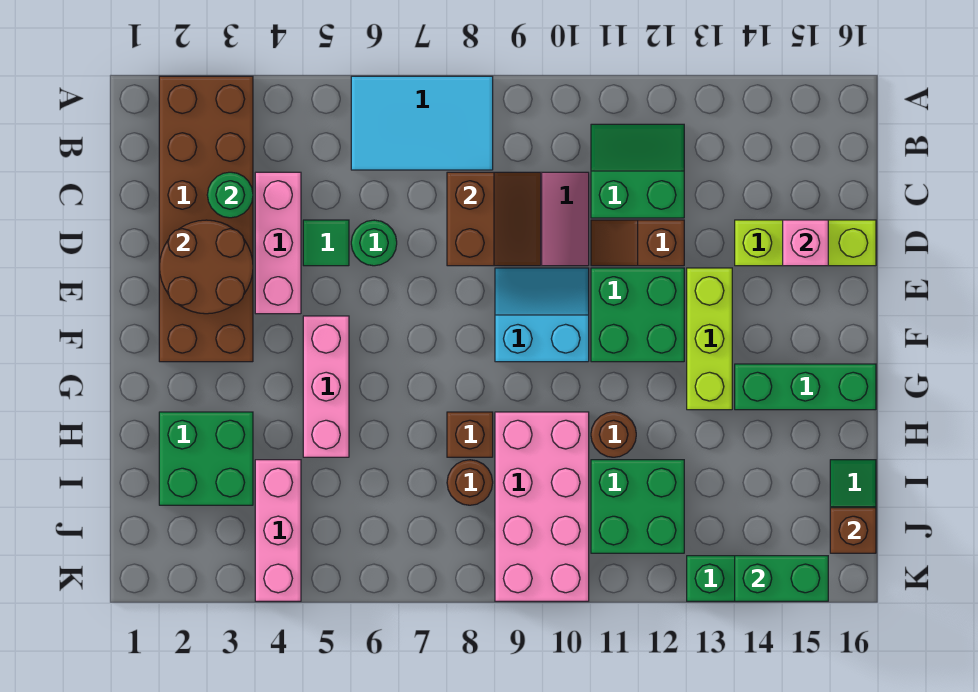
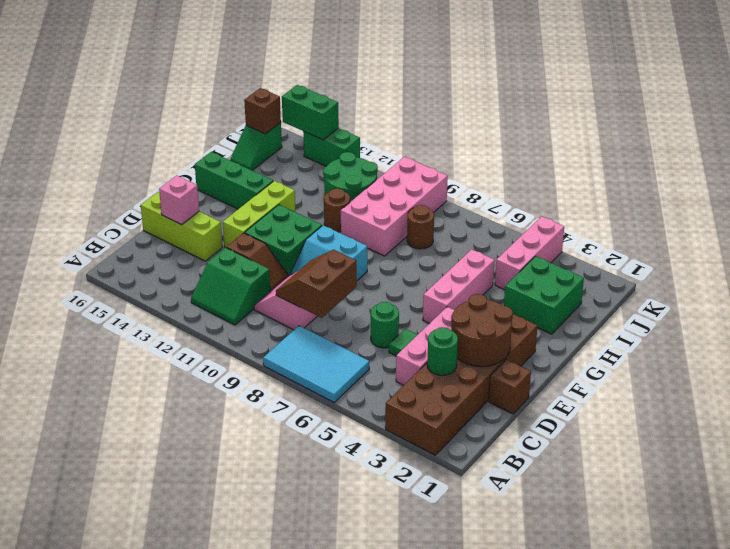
brown brick H8 level 1 -> brown brick D1 level 1
green brick I11:J12 level 1 -> green round brick I11:J12 level 1

